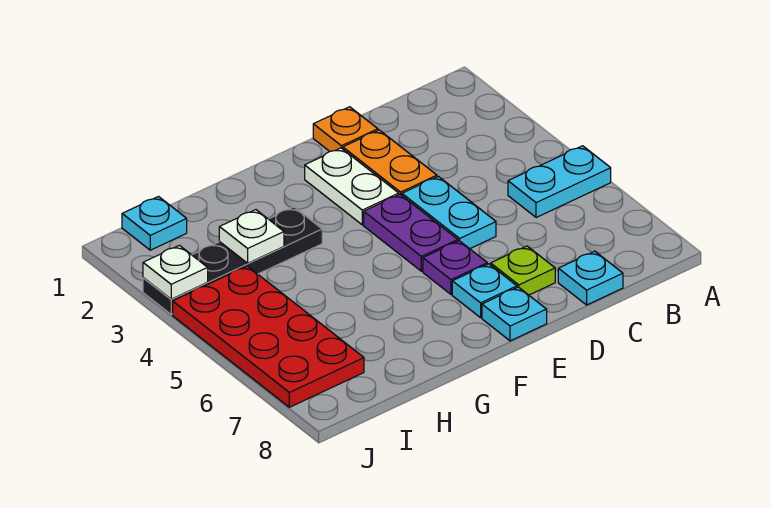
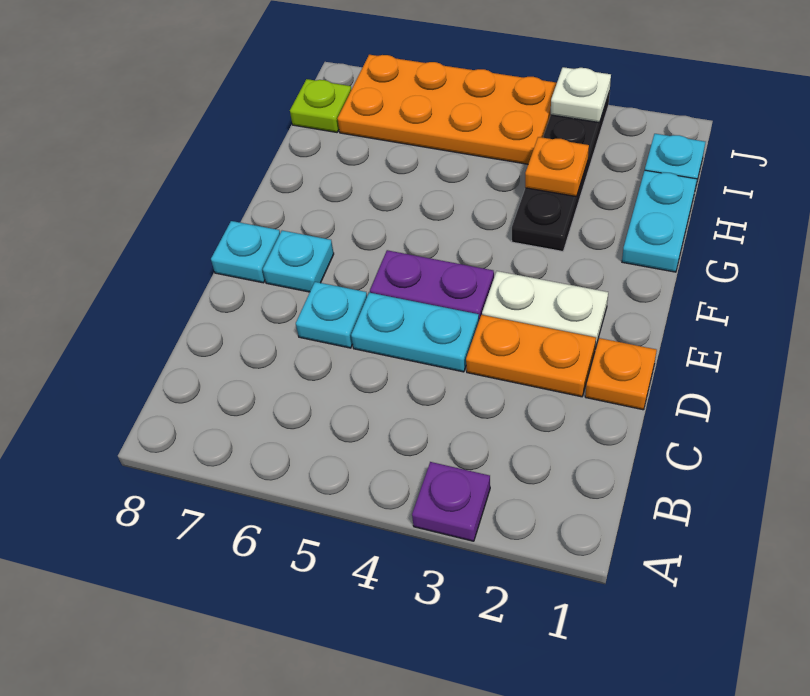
cyan plate A5:B5 level 1 -> cyan plate G1:H1 level 1
cyan plate C8 level 1 -> cyan plate D6 level 1
lime plate D7 level 1 -> lime plate I8 level 1
purple plate E6 level 1 -> purple plate A3 level 1
white plate H3 level 2 -> orange plate H3 level 2
red plate I4:J7 level 1 -> orange plate I4:J7 level 1

